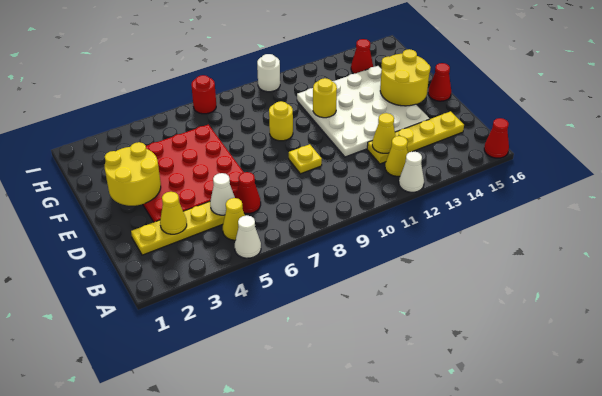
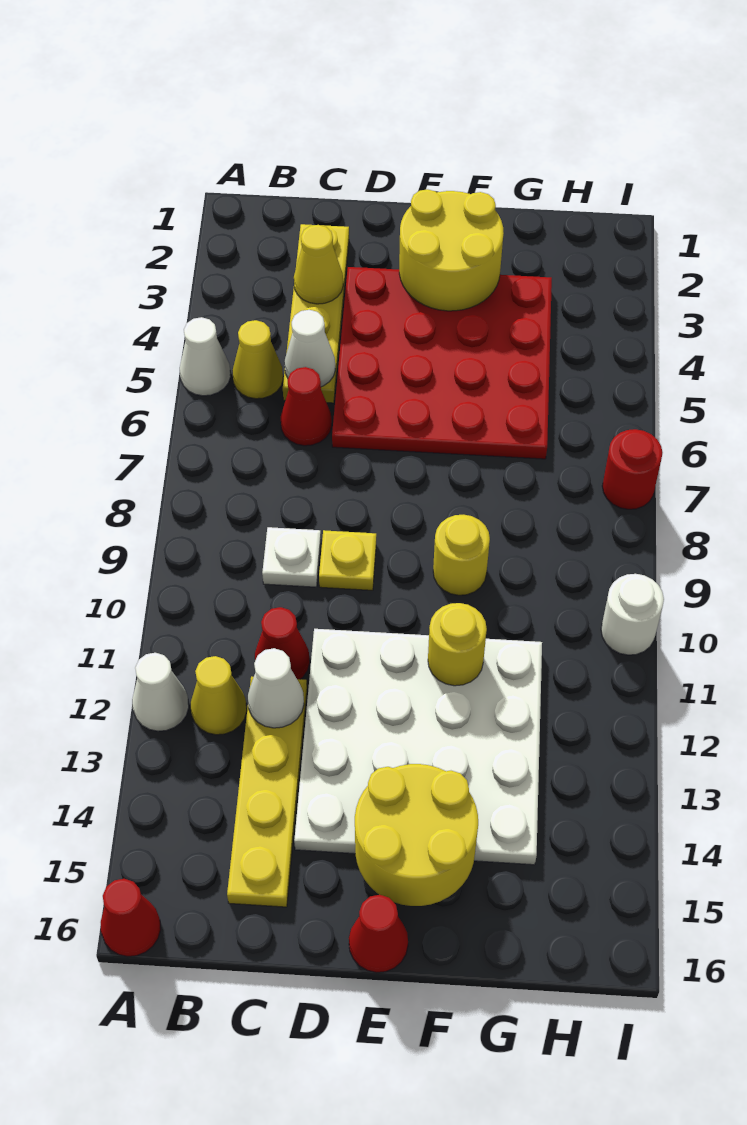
none -> white plate C9 level 1
yellow cone C12 level 2 -> white cone C12 level 2
red cone H14 level 1 -> red cone C11 level 1

